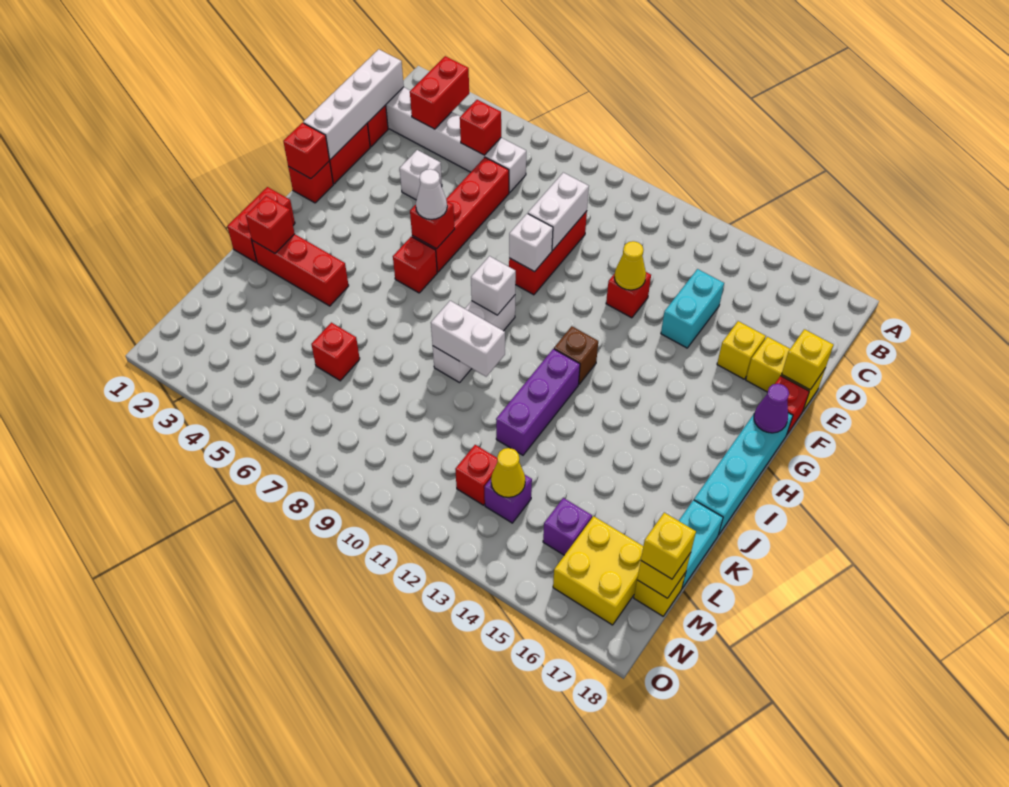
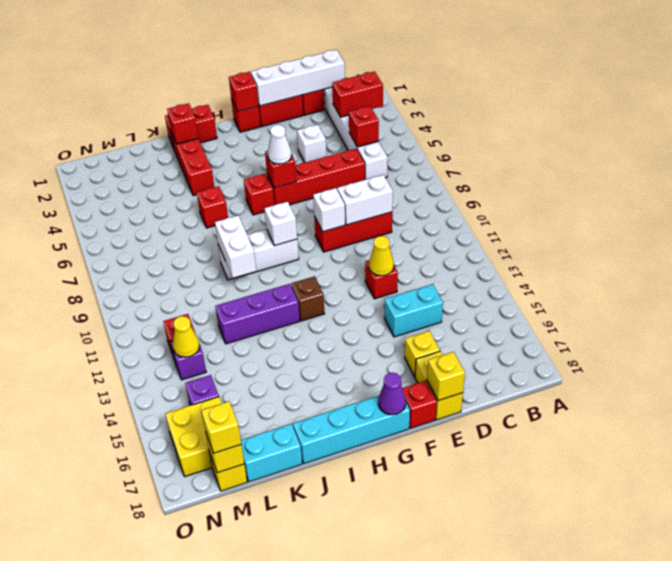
red brick L6 level 1 -> red brick J6 level 1

